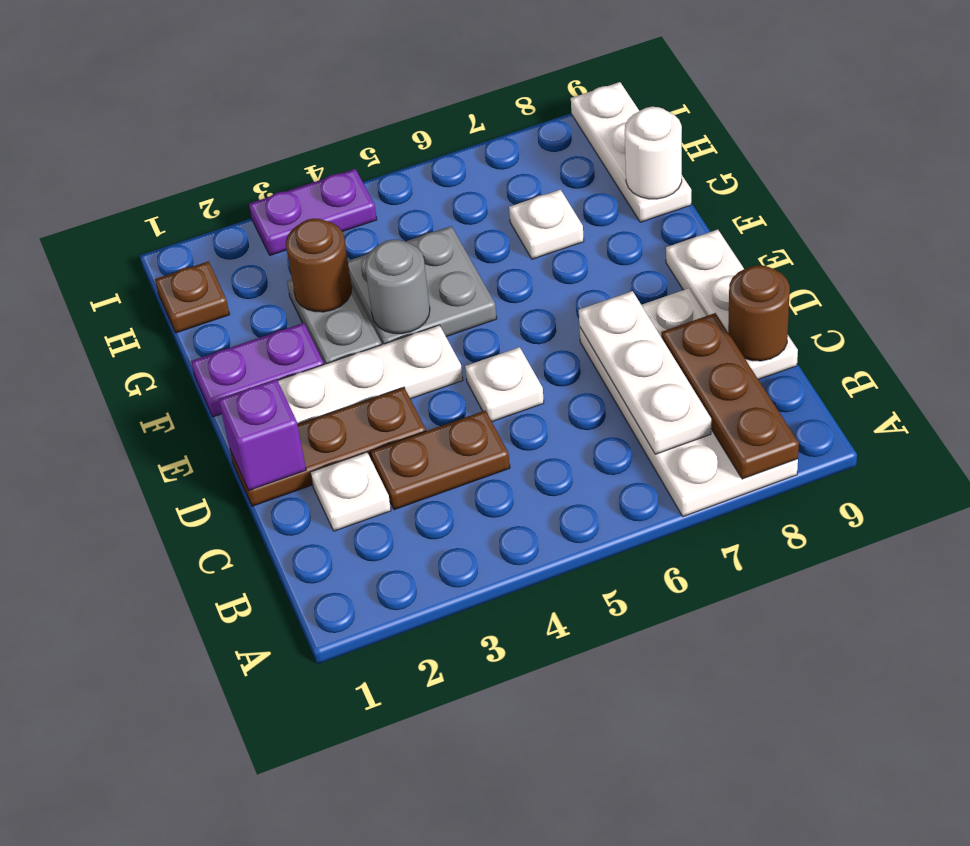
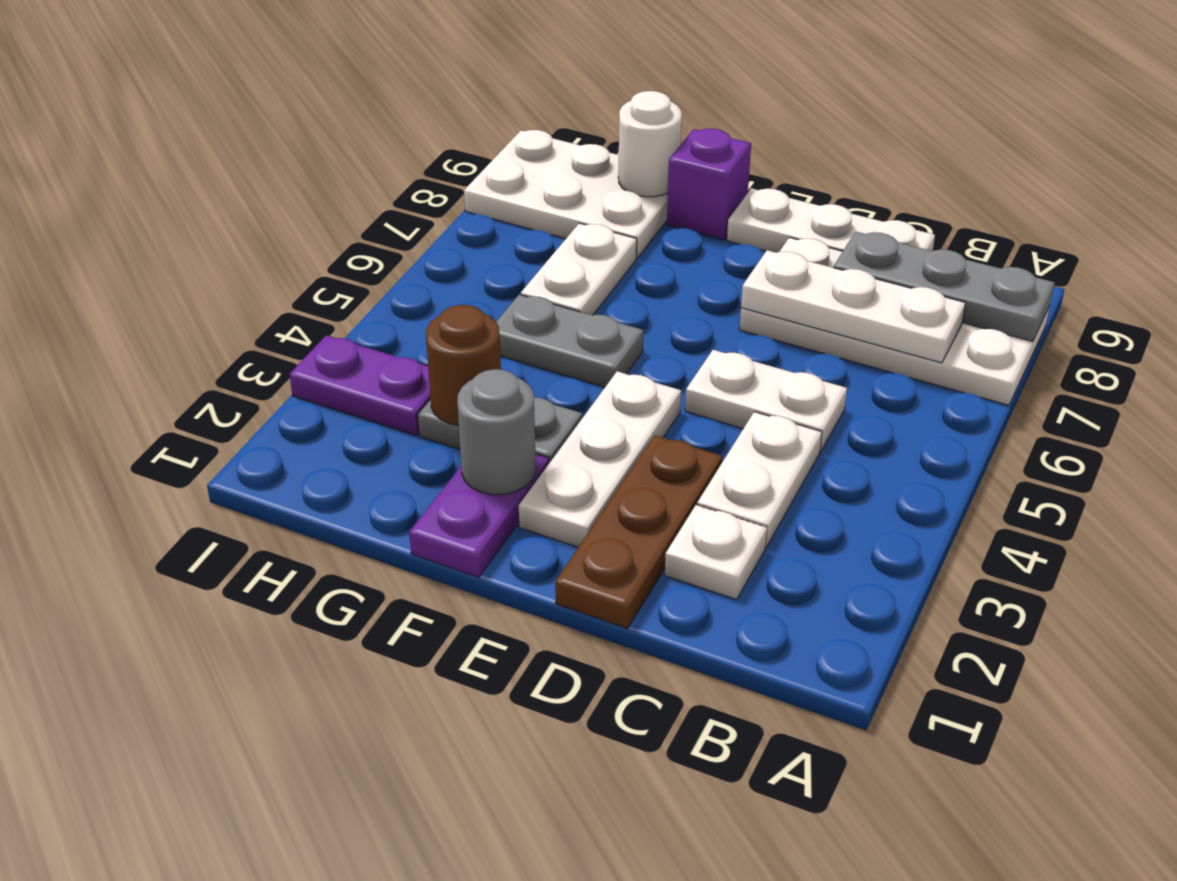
brown plate A8:C8 level 2 -> grey plate A8:C8 level 2
brown plate C3:C4 level 1 -> white plate C3:C4 level 1
brown round brick C9 level 2 -> none
purple brick D1 level 2 -> purple brick F9 level 1
white plate D5 level 1 -> white plate C5:D5 level 1
grey plate F4:G5 level 1 -> grey plate F5:G5 level 1
grey round brick F4 level 2 -> grey round brick F2 level 2
white plate G7 level 1 -> white plate G6:G7 level 1
white plate G9:I9 level 1 -> white plate G8:I9 level 1
brown plate H1 level 1 -> none
purple plate I3:I4 level 1 -> purple plate H3:I3 level 1

